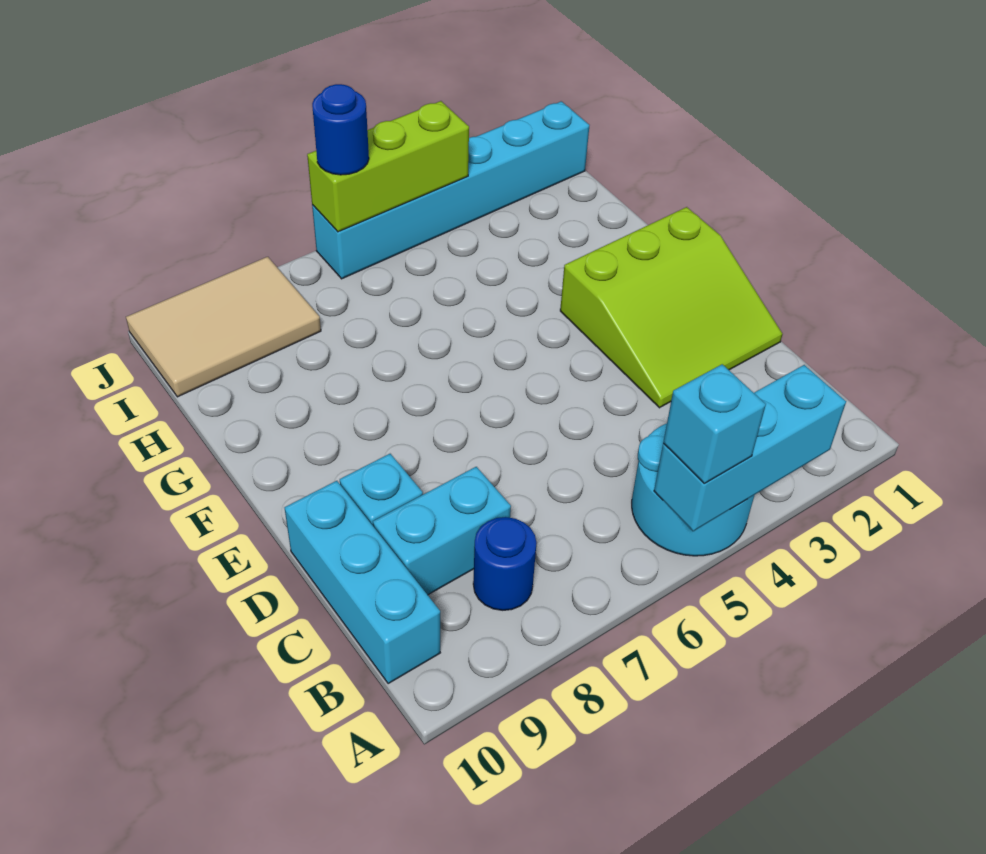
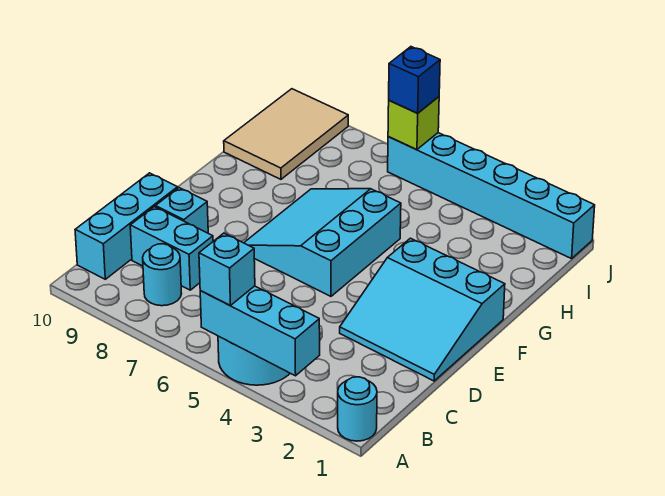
none -> cyan round brick A1 level 1
blue round brick B8 level 1 -> cyan round brick B8 level 1
lime slope D1:F3 level 1 top F -> cyan slope D1:F3 level 1 top F
none -> cyan slope E5:G7 level 1 top 5
tan tile I8:J10 level 1 -> tan tile H9:J10 level 1
lime brick J4:J6 level 2 -> lime brick J6 level 2
blue round brick J6 level 3 -> blue brick J6 level 3

